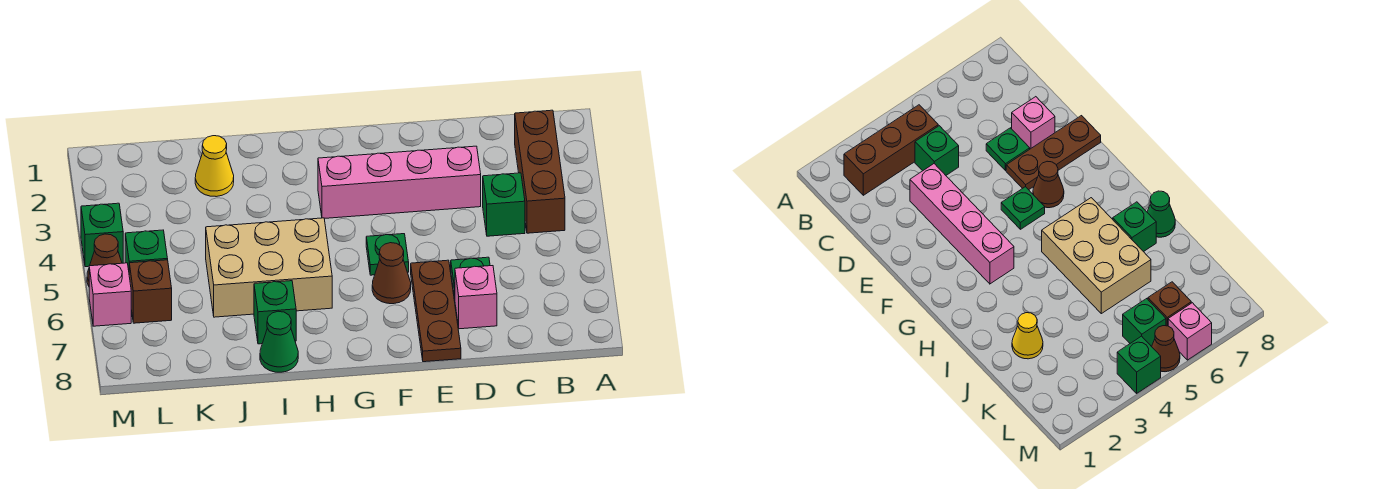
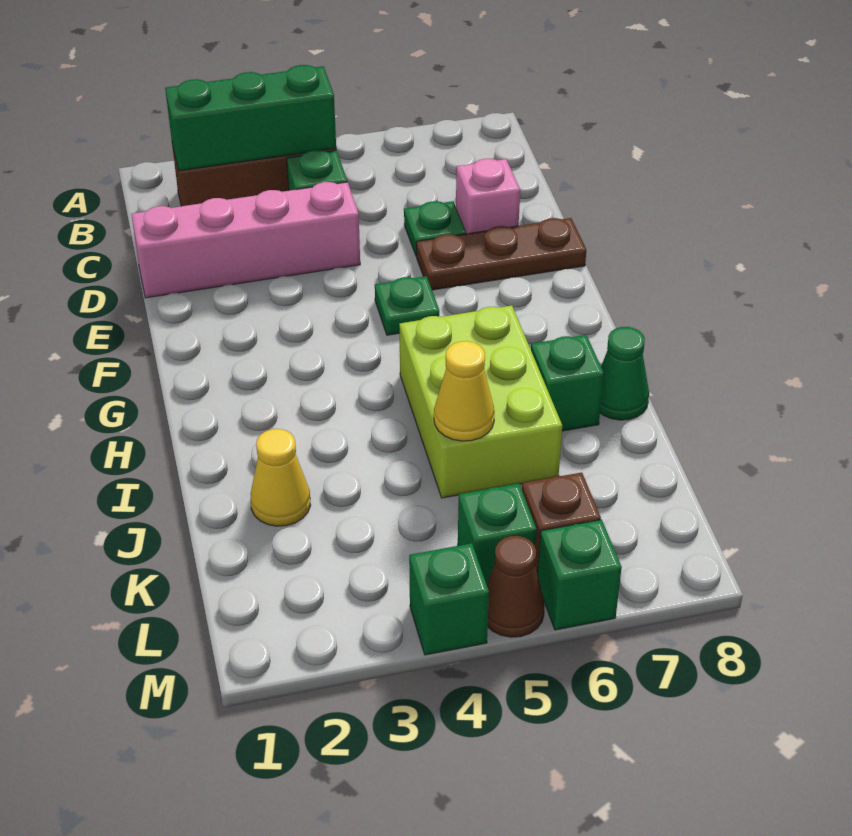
none -> green brick B2:B4 level 2
pink brick D3:G3 level 1 -> pink brick D1:D4 level 1
brown cone F6 level 1 -> none
tan brick H5:J6 level 1 -> lime brick H5:J6 level 1
none -> yellow cone J5 level 2
pink brick M6 level 1 -> green brick M6 level 1

